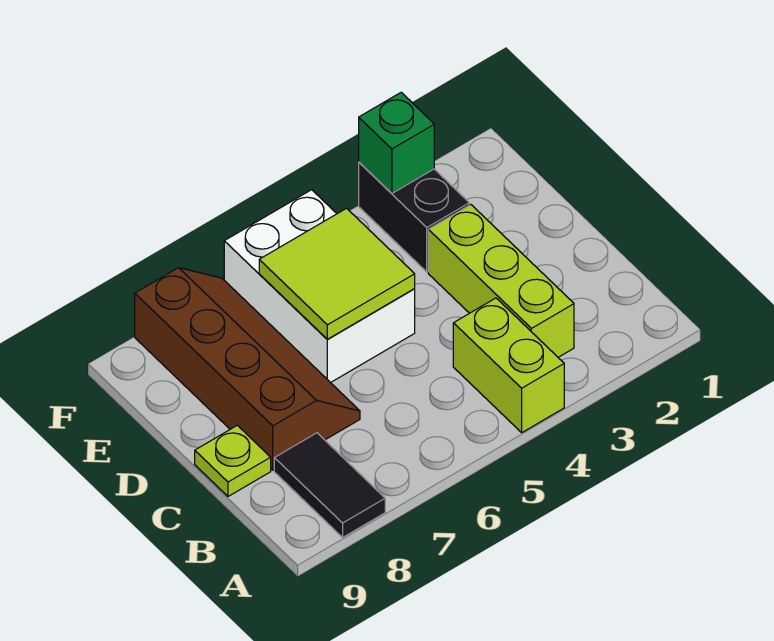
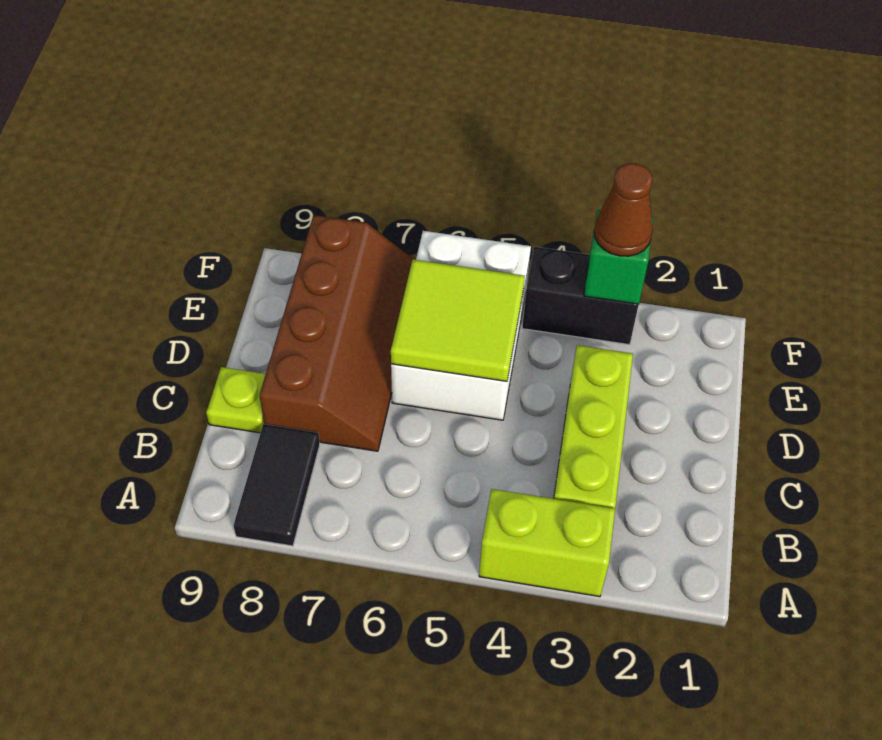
lime brick A4:B4 level 1 -> lime brick A3:A4 level 1
black brick E3:F3 level 1 -> black brick F3:F4 level 1
none -> brown cone F3 level 3

